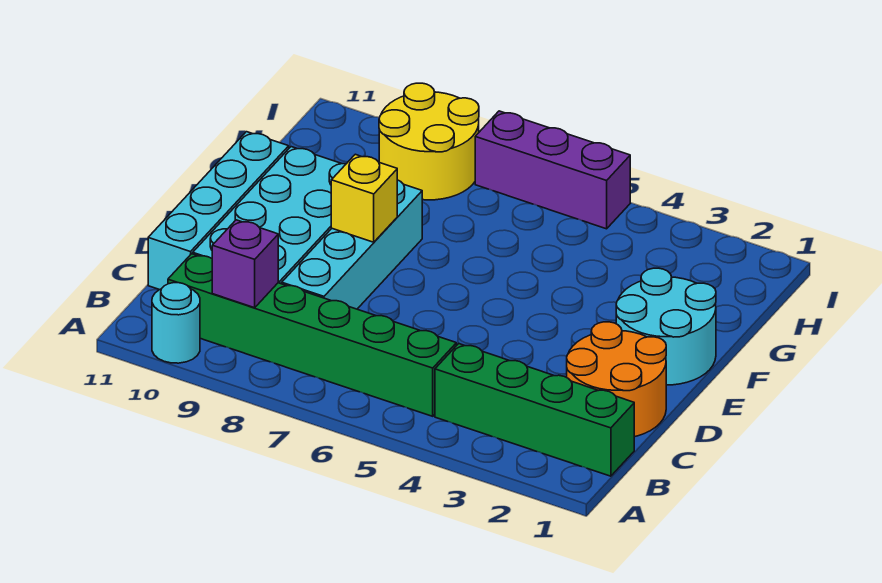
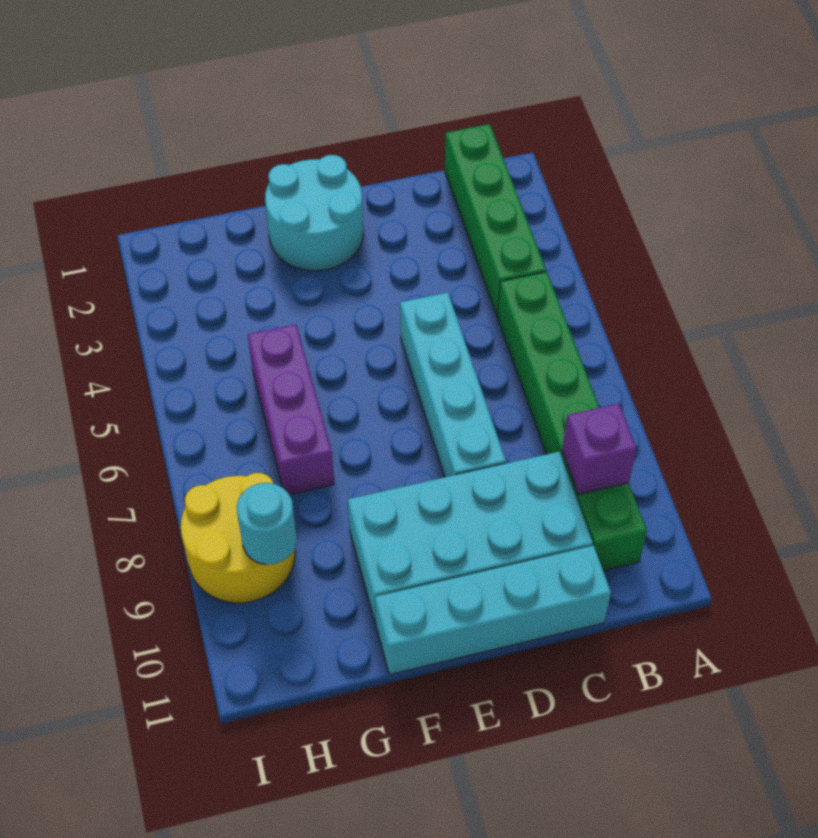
cyan round brick A10 level 1 -> cyan round brick H9 level 2
orange round brick C1:D2 level 1 -> none
cyan brick C8:F8 level 1 -> cyan brick D5:D8 level 1
yellow brick E8 level 2 -> none
purple brick I5:I7 level 1 -> purple brick G5:G7 level 1

